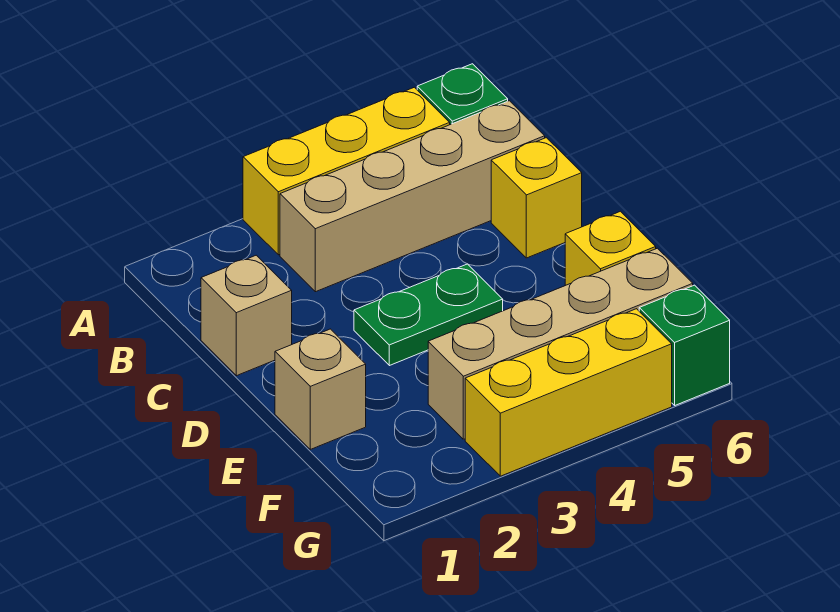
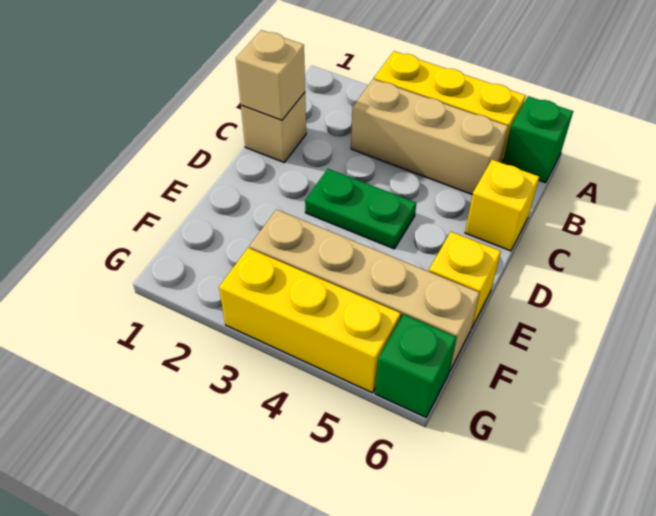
tan brick B3:B6 level 1 -> tan brick B3:B5 level 1
tan brick E1 level 1 -> tan brick C1 level 2

